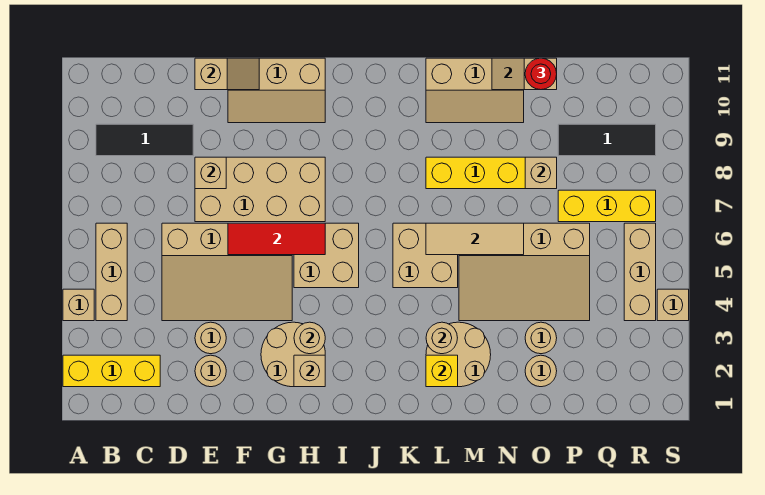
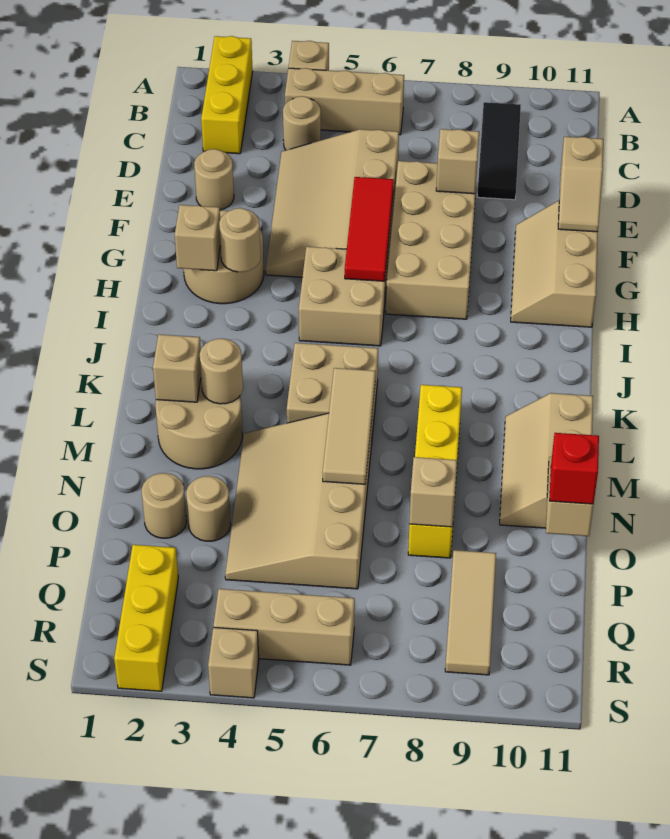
tan round brick E3 level 1 -> tan round brick C4 level 1
yellow brick L2 level 2 -> tan brick L2 level 2
red round brick O11 level 3 -> red brick O11 level 3
yellow brick P7:R7 level 1 -> yellow brick Q2:S2 level 1
black tile P9:R9 level 1 -> tan tile P9:R9 level 1

